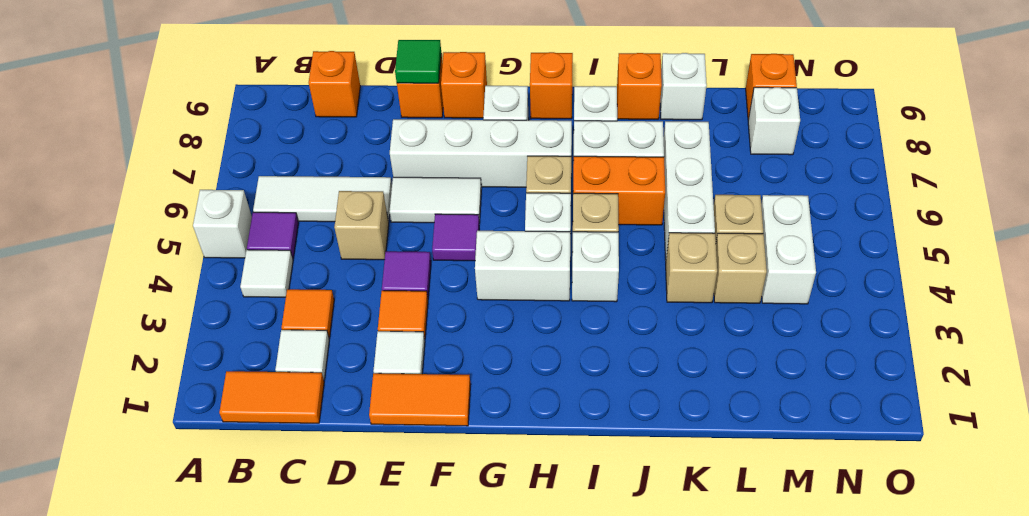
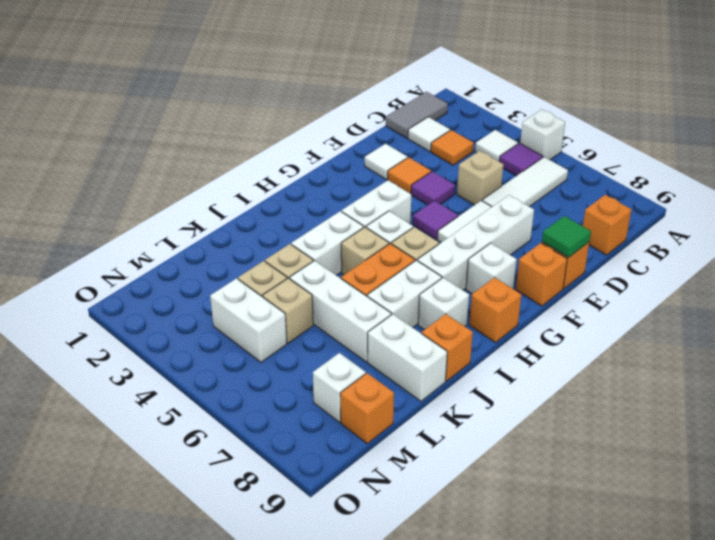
orange tile B1:C1 level 1 -> grey tile B1:C1 level 1
orange tile E1:F1 level 1 -> none
white brick I4 level 1 -> white brick I4:J4 level 1
white brick K9 level 1 -> white brick K8:K9 level 1

